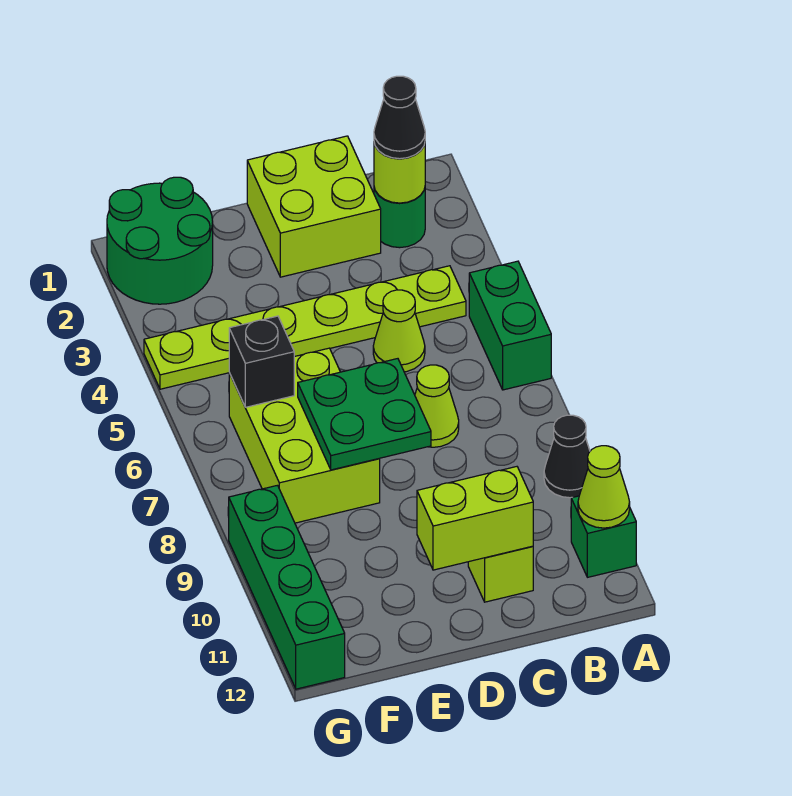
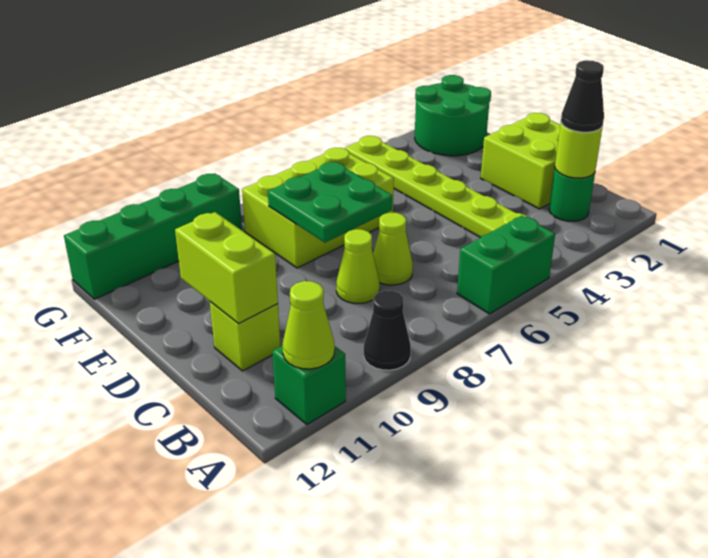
lime cone C5 level 1 -> lime cone C8 level 1
black brick F6 level 2 -> none

